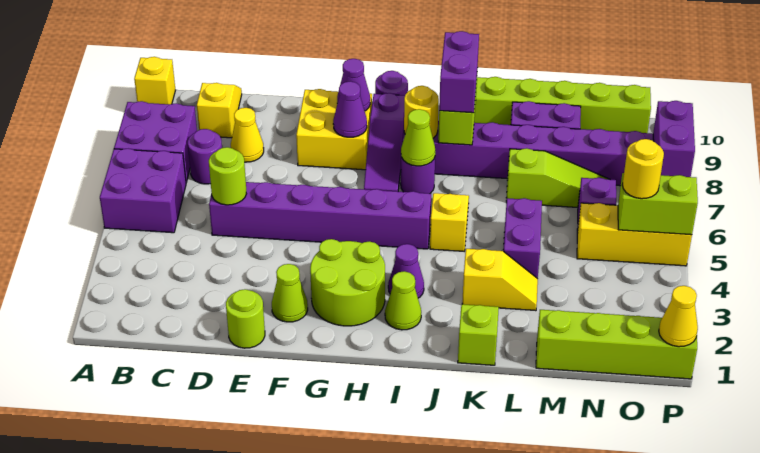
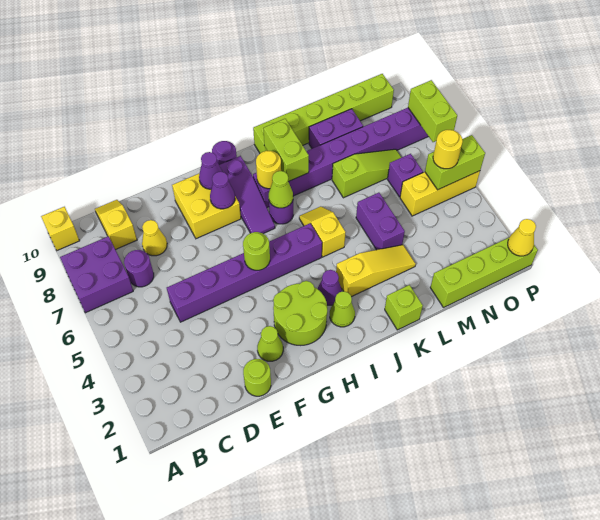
purple brick A5:B6 level 1 -> none
lime round brick D5 level 2 -> lime round brick G5 level 2
purple brick J8:J9 level 3 -> none
yellow slope K3:L3 level 1 top K -> yellow slope J3:L3 level 1 top J
purple brick P7:P8 level 2 -> lime brick P7:P8 level 2

